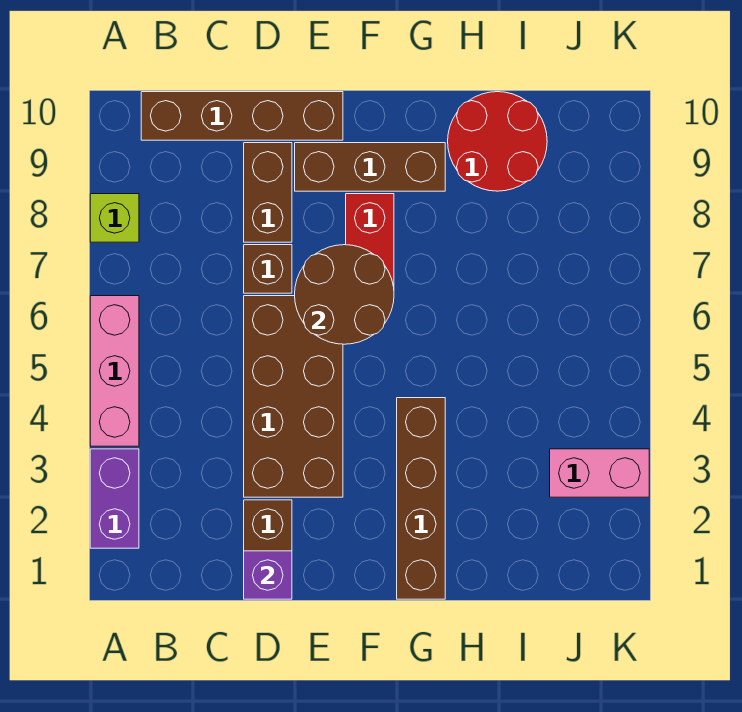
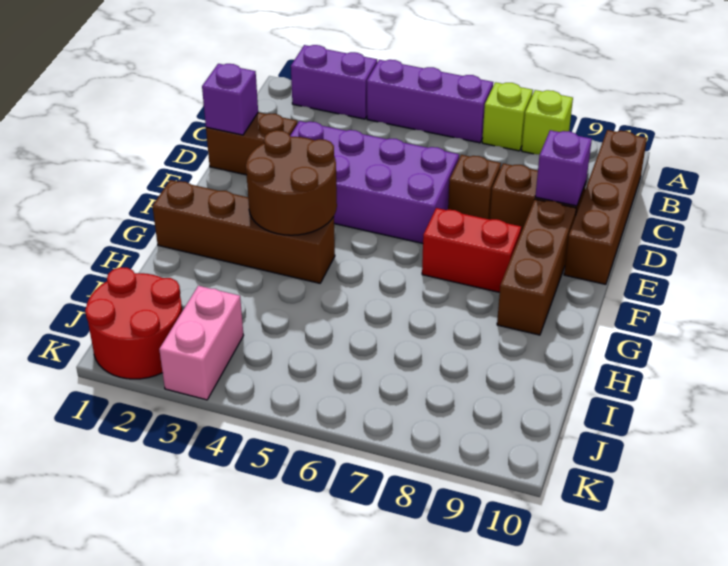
pink brick A4:A6 level 1 -> purple brick A4:A6 level 1
none -> lime brick A7 level 1
brown brick D3:E6 level 1 -> purple brick D3:E6 level 1
none -> purple brick D9 level 2
brown round brick E6:F7 level 2 -> brown round brick F3:G4 level 2
red round brick H9:I10 level 1 -> red round brick J1:K2 level 1

